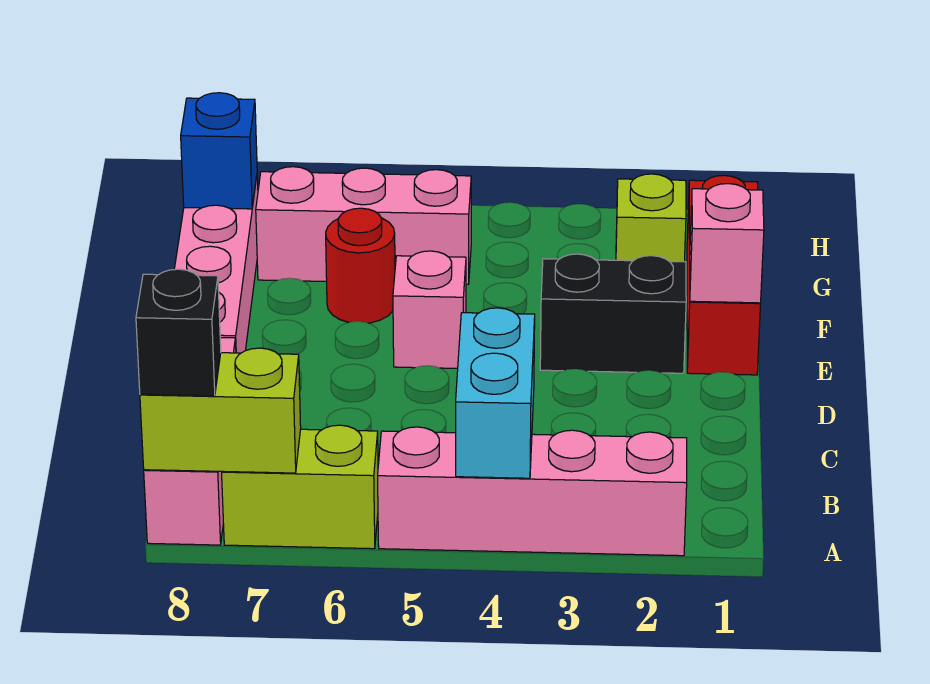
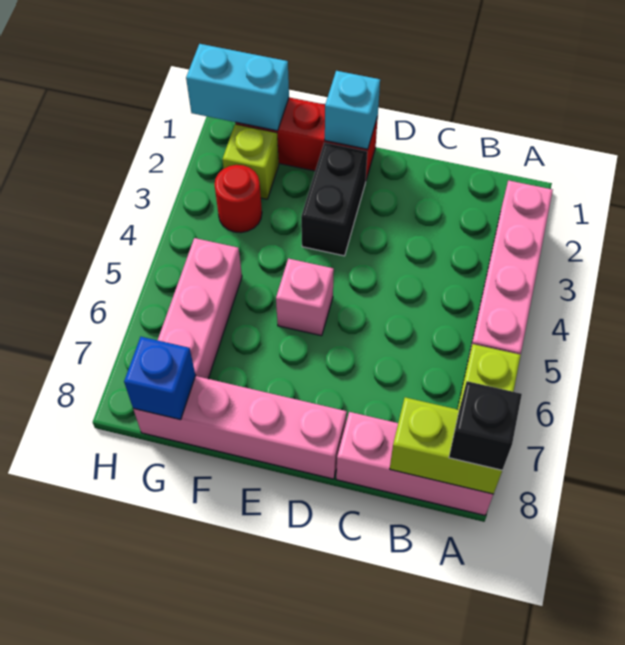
cyan brick A4:B4 level 2 -> cyan brick G1:H1 level 2
lime brick A7:A8 level 2 -> lime brick A8:B8 level 2
pink brick E1 level 2 -> cyan brick E1 level 2
red round brick F6 level 1 -> red round brick G3 level 1

